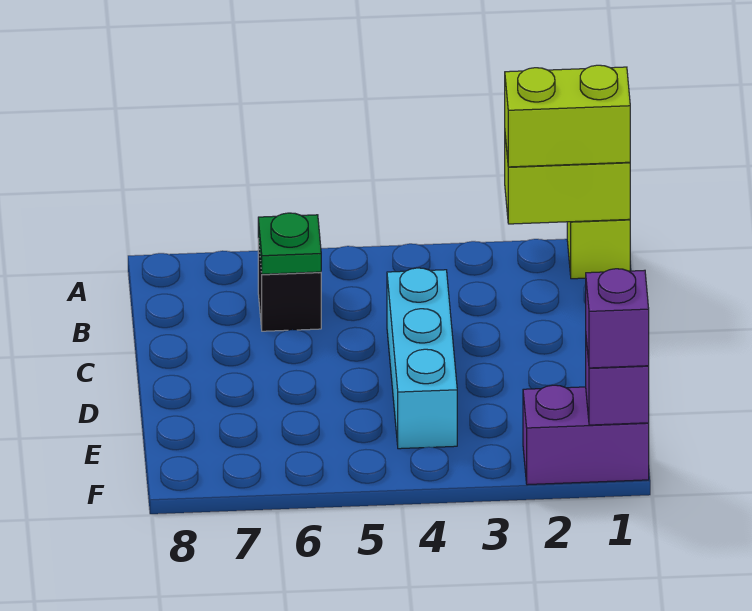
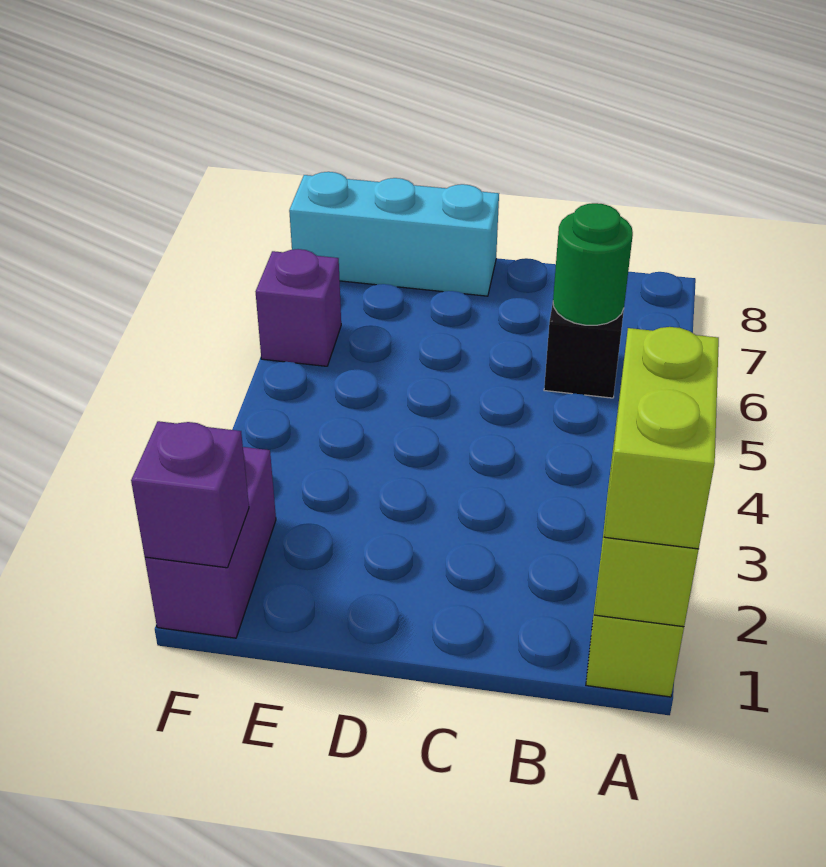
green plate B6 level 2 -> green round brick B6 level 2
cyan brick C4:E4 level 1 -> cyan brick D8:F8 level 1
purple brick F1 level 3 -> purple brick F6 level 1

